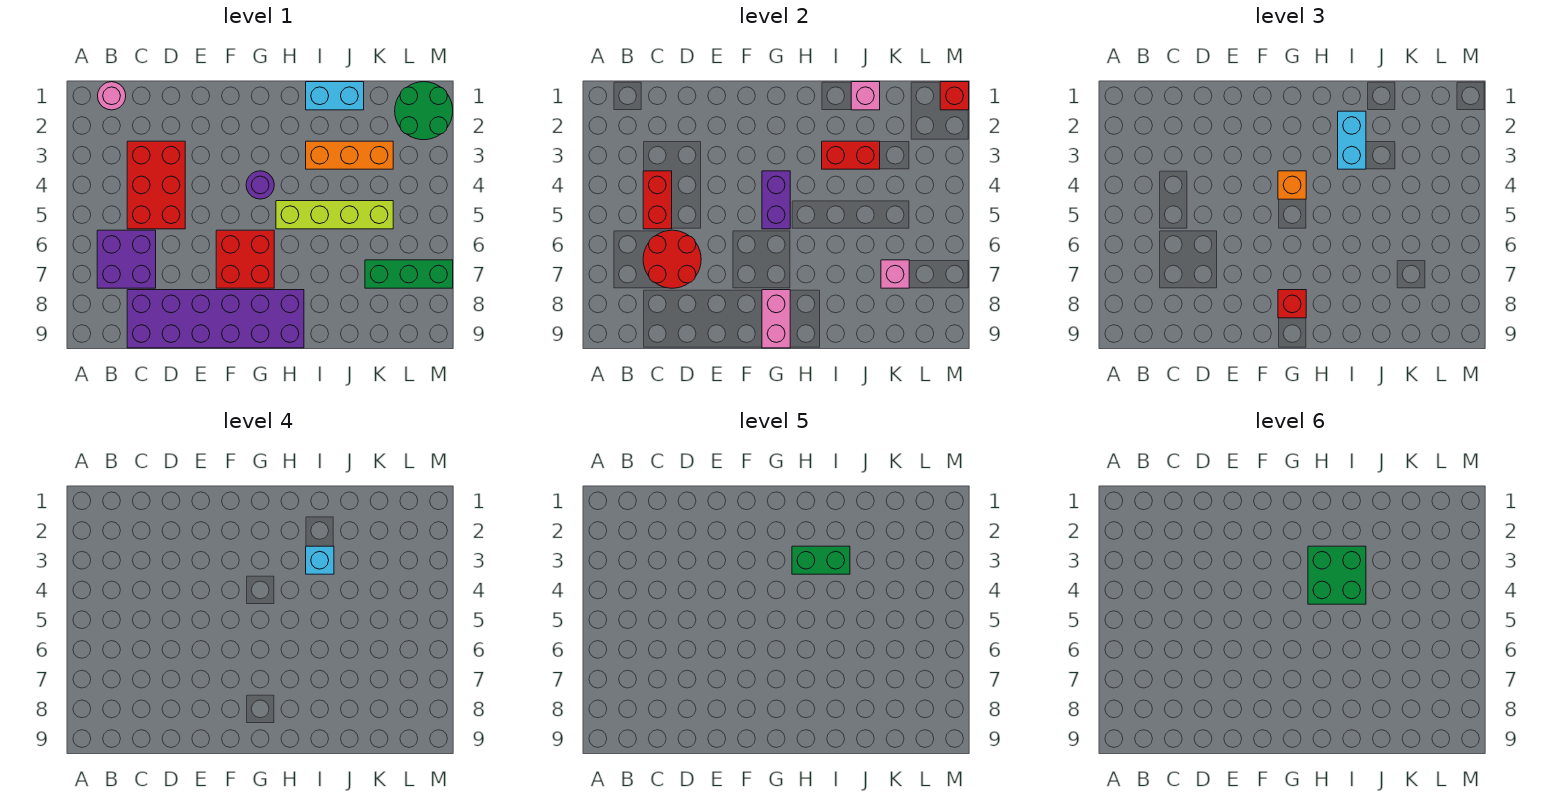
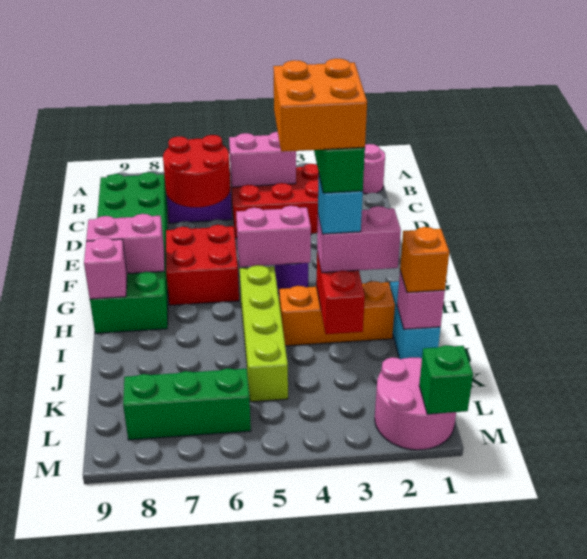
red brick C4:C5 level 2 -> pink brick C4:C5 level 2
purple brick C8:H9 level 1 -> green brick C8:H9 level 1
purple brick G4:G5 level 2 -> pink brick G4:G5 level 2
orange brick G4 level 3 -> orange brick J1 level 3
red brick G8 level 3 -> none
green brick H3:I4 level 6 -> orange brick H3:I4 level 6
cyan brick I2:I3 level 3 -> pink brick I2:I3 level 3
orange brick I3:K3 level 1 -> orange brick I2:I4 level 1
green brick K7:M7 level 1 -> green brick L6:L8 level 1
pink brick K7 level 2 -> pink brick H9 level 2
green round brick L1:M2 level 1 -> pink round brick L1:M2 level 1
red brick M1 level 2 -> green brick M1 level 2

